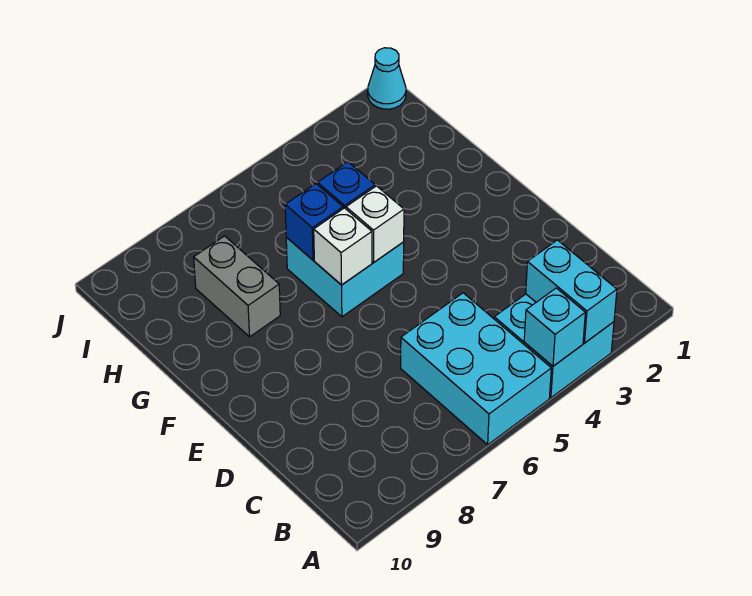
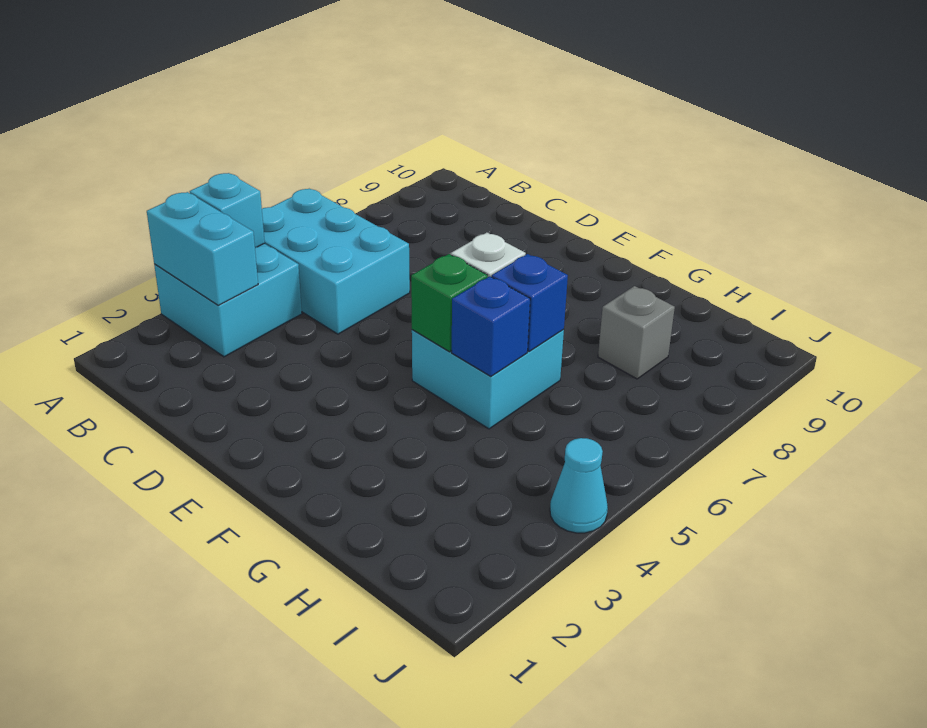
white brick F5 level 2 -> green brick F5 level 2
grey brick G8:H8 level 1 -> grey brick H8 level 1
cyan cone J1 level 1 -> cyan cone J4 level 1

